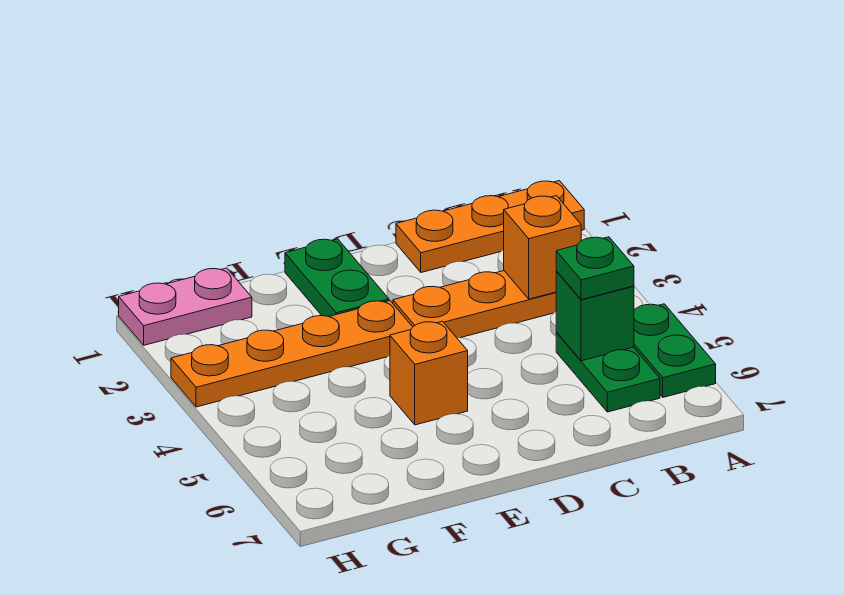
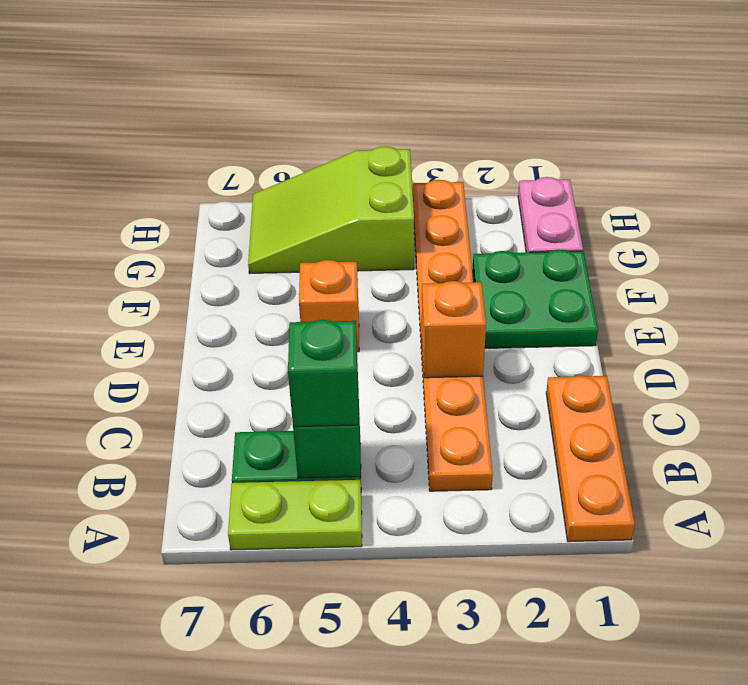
green plate A5:A6 level 1 -> lime plate A5:A6 level 1
orange brick B3 level 2 -> orange brick D3 level 2
green plate B5 level 3 -> green brick B5 level 3
green plate E1:E2 level 1 -> green plate E1:F2 level 1
none -> lime slope G4:H6 level 1 top 4

